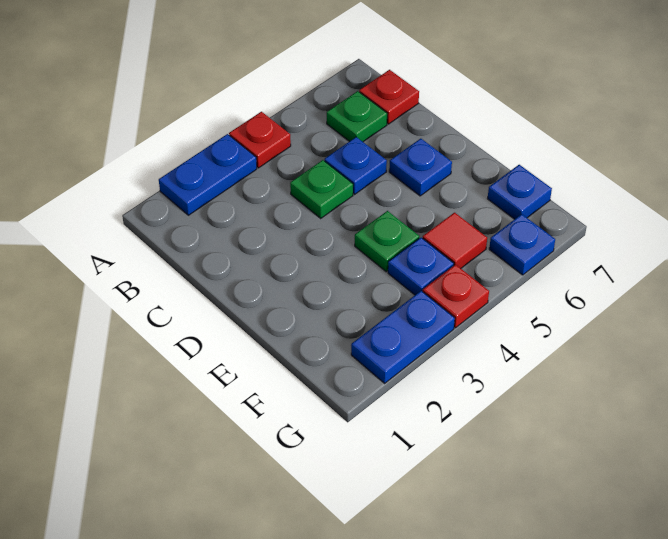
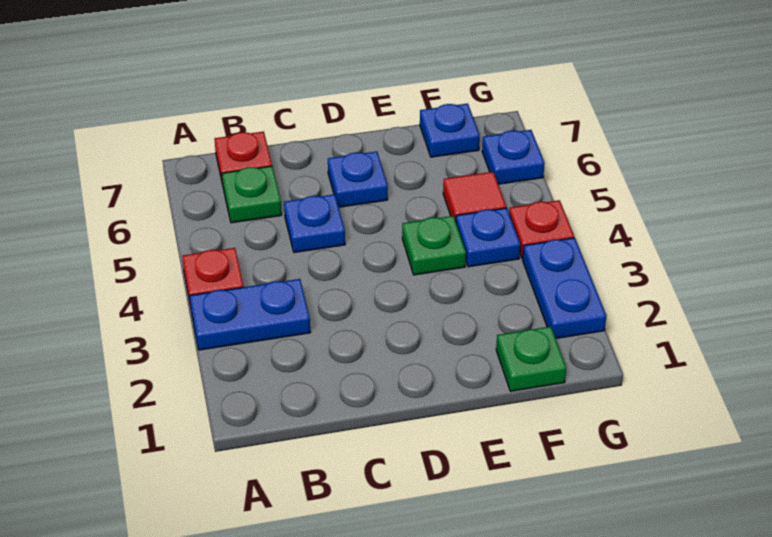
blue plate A2:A3 level 1 -> blue plate A3:B3 level 1
green plate C4 level 1 -> green plate F1 level 1

